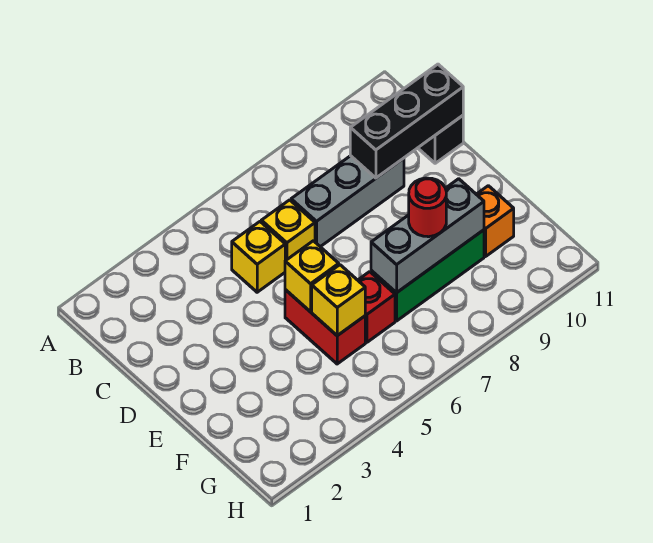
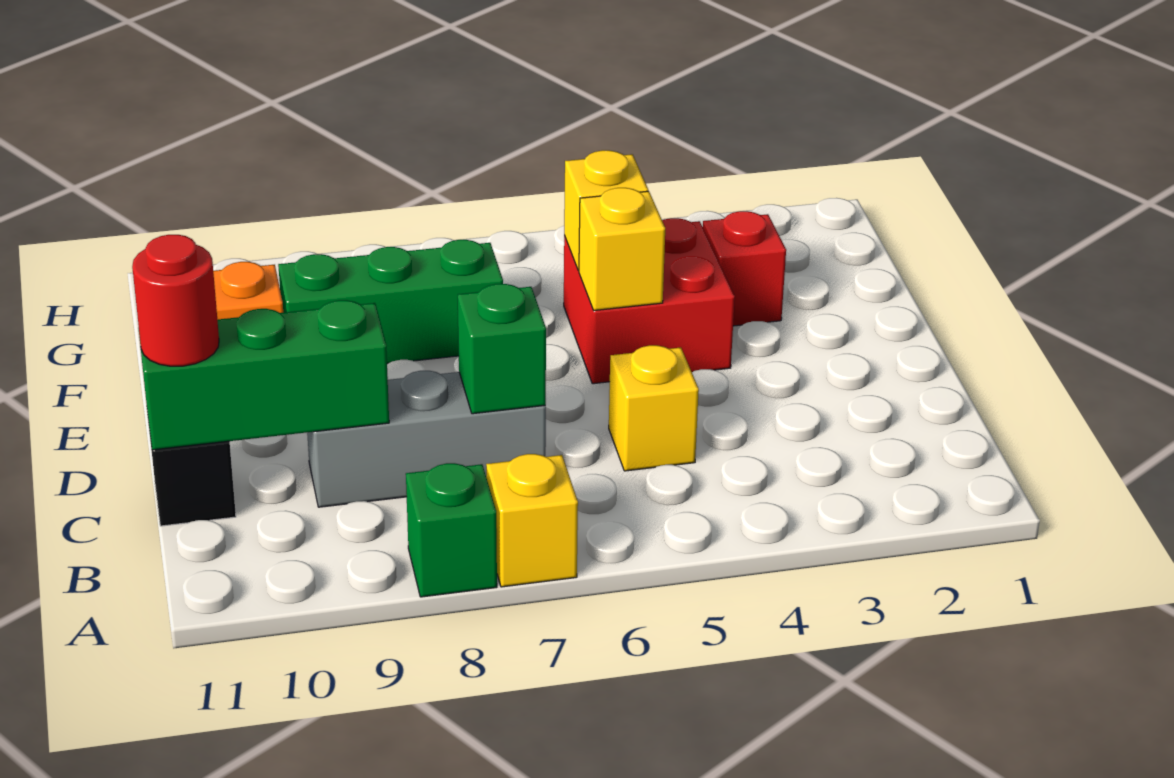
none -> green brick A8 level 1
yellow brick C6 level 1 -> yellow brick A7 level 1
none -> green brick C7 level 2
black brick C9:C11 level 2 -> green brick C9:C11 level 2
red brick E5:F5 level 1 -> red brick E4:F5 level 1
red brick F6 level 1 -> red brick F3 level 1
grey brick F7:F9 level 2 -> none
red round brick F8 level 3 -> red round brick C11 level 3

